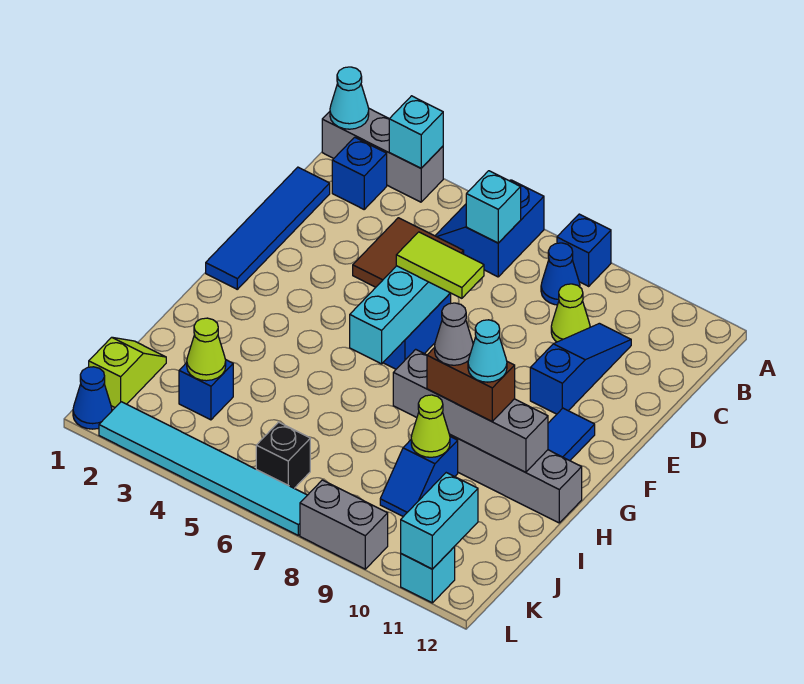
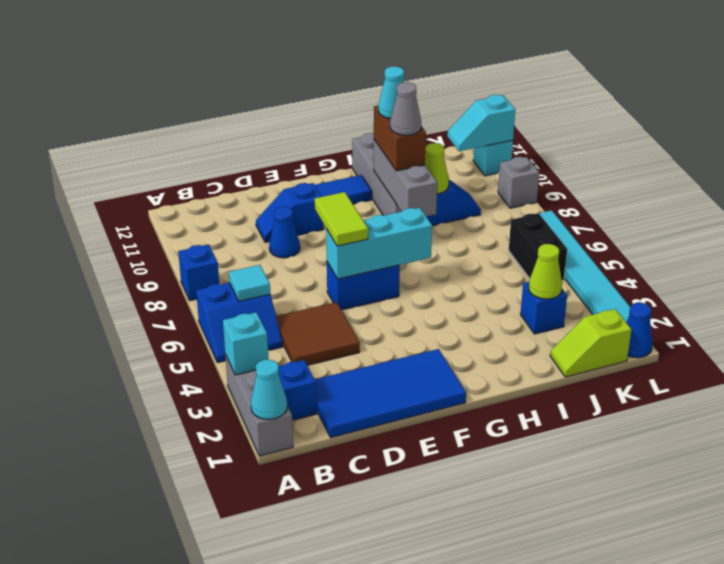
cyan brick B6 level 2 -> cyan tile B6 level 2
blue cone B8 level 1 -> blue cone D9 level 1
blue tile C1:F1 level 1 -> blue tile C1:F2 level 1
lime cone C9 level 1 -> none
blue slope C10:E10 level 1 top E -> blue slope D10:E10 level 1 top E
grey brick H8:H11 level 2 -> grey brick H8:H10 level 2
black brick K6 level 1 -> black brick K5:K6 level 1
cyan brick K11:L11 level 2 -> cyan slope K11:L11 level 2 top L
grey brick L8:L9 level 1 -> grey brick L9 level 1

